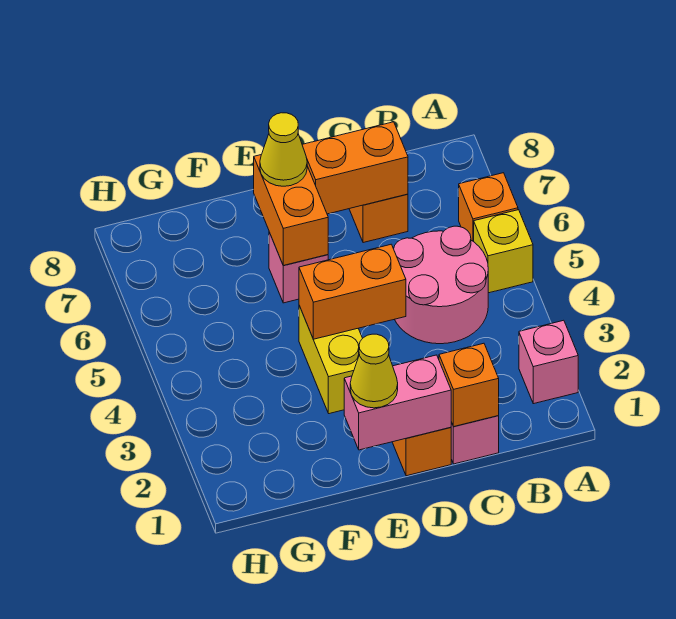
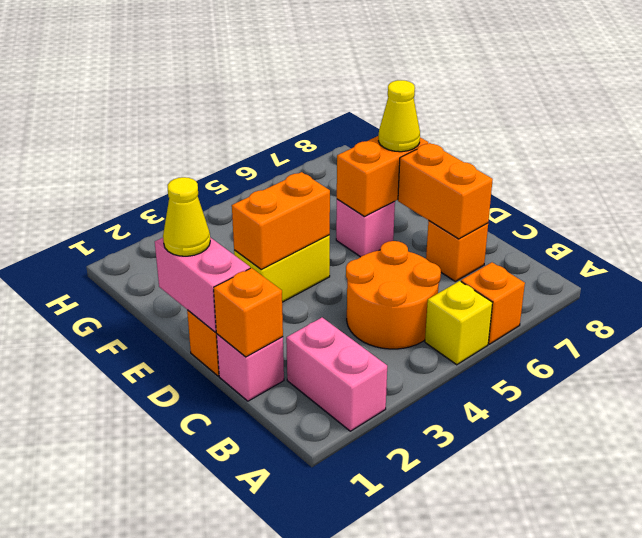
pink brick A2 level 1 -> pink brick A2:B2 level 1
pink round brick B4:C5 level 1 -> orange round brick B4:C5 level 1
orange brick D4:E4 level 2 -> orange brick E3:E4 level 2

